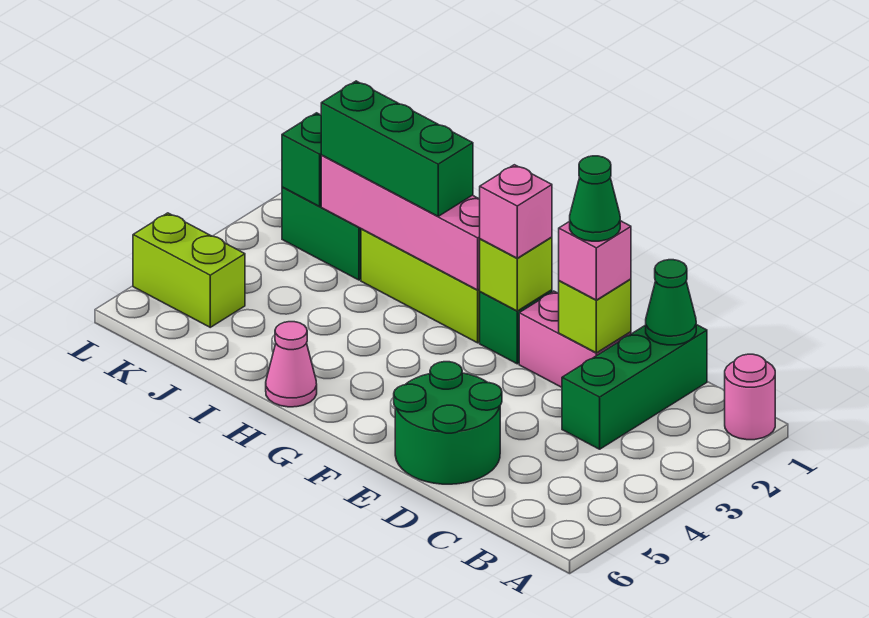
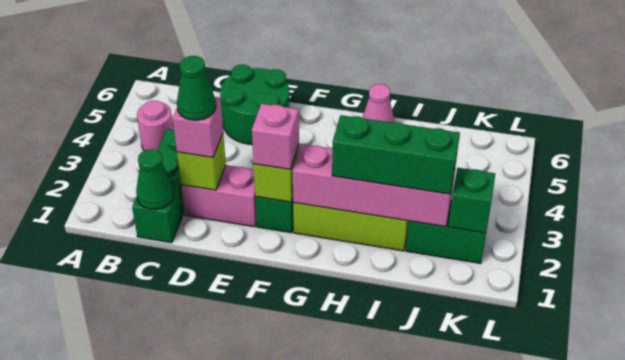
pink round brick A1 level 1 -> pink round brick B4 level 1
lime brick K5:L5 level 1 -> none

